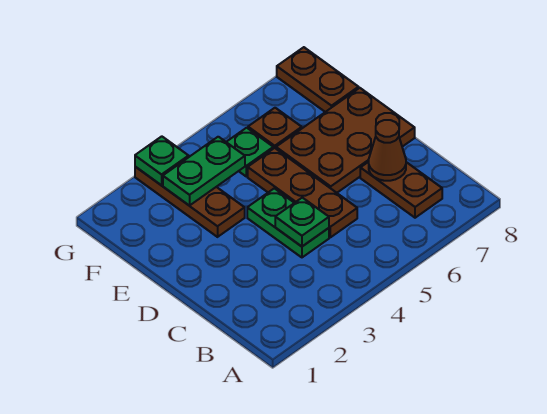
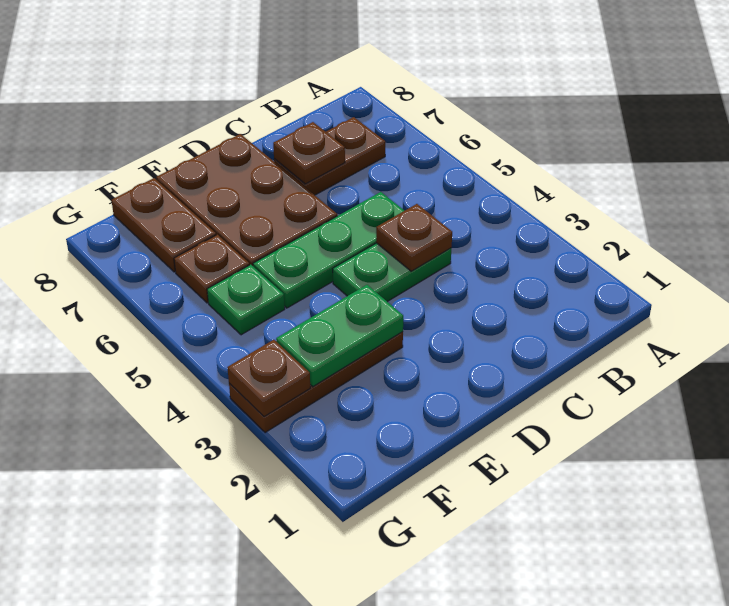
green plate C4 level 2 -> brown plate C4 level 2
brown plate C5:E5 level 1 -> green plate C5:E5 level 1
brown cone C7 level 2 -> brown plate C7 level 2
green plate F3:F4 level 2 -> green plate E3:F3 level 2
brown plate F8:G8 level 1 -> brown plate F7:F8 level 1
green plate G3 level 2 -> brown plate G3 level 2

